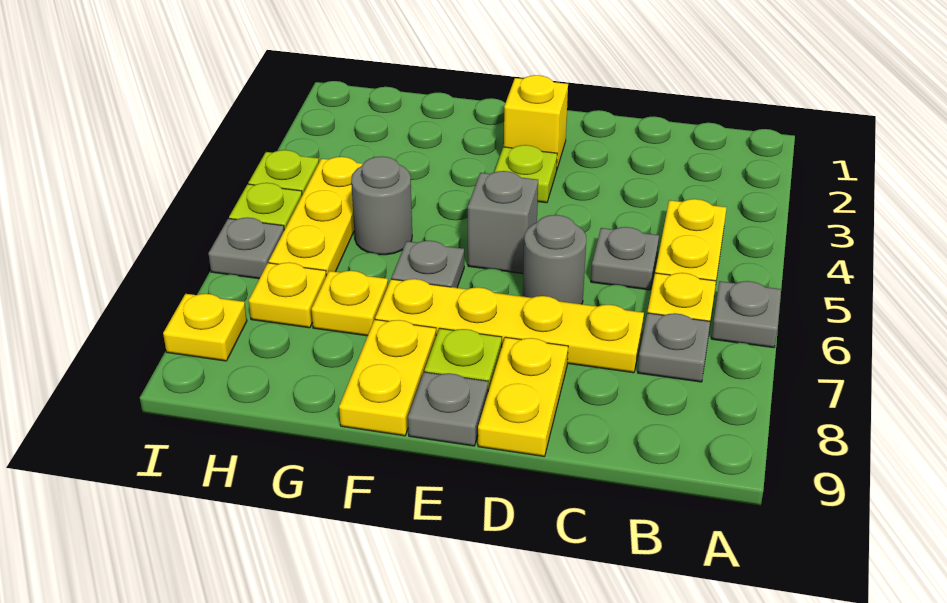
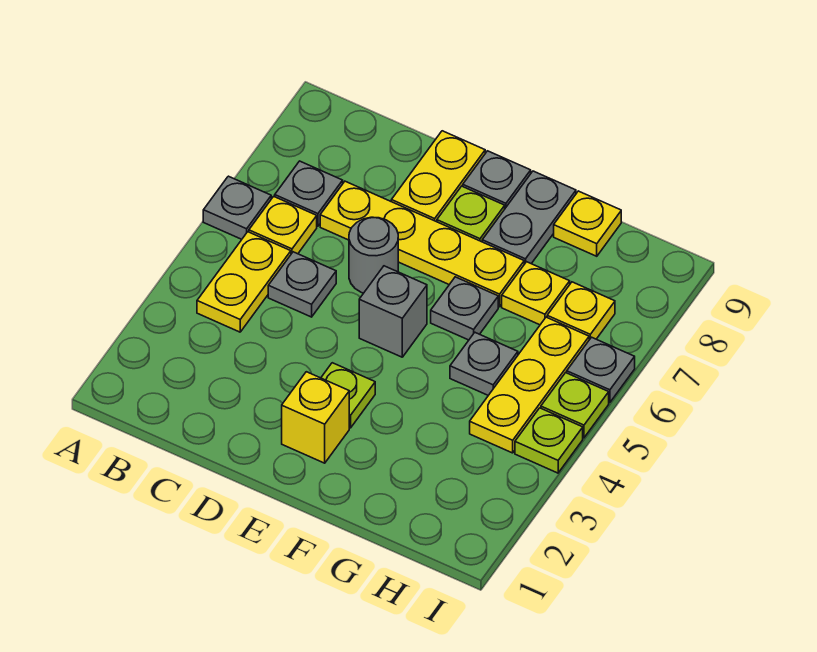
yellow plate F8:F9 level 1 -> grey plate F8:F9 level 1
grey round brick G5 level 1 -> grey plate G5 level 1
yellow plate I8 level 1 -> yellow plate G9 level 1

